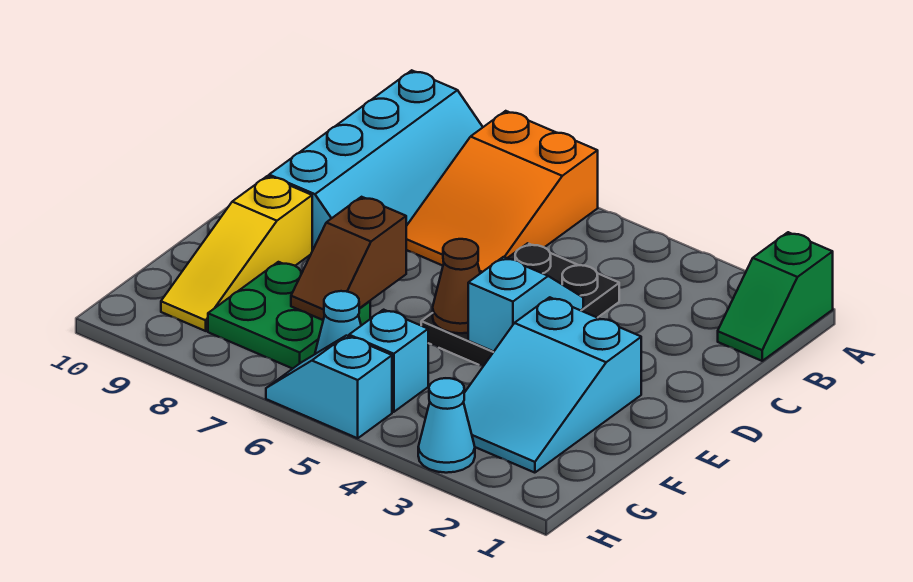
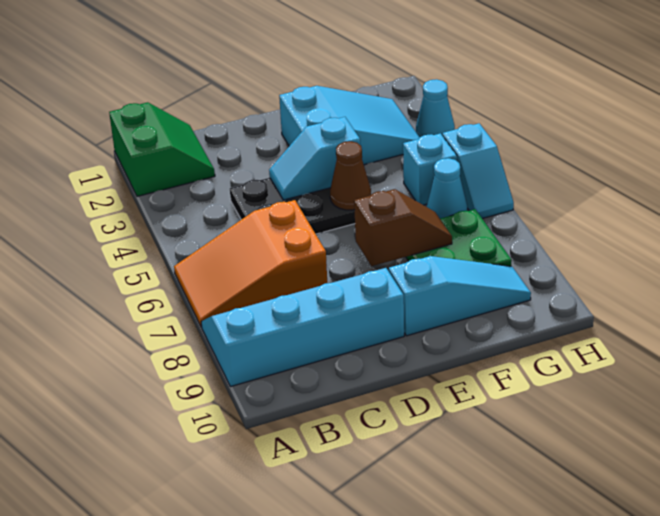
green slope A1:B1 level 1 top A -> green slope A1:B2 level 1 top A
orange slope A6:C7 level 1 top A -> orange slope A6:C7 level 1 top C
yellow slope E9:G9 level 1 top E -> cyan slope E9:G9 level 1 top E

